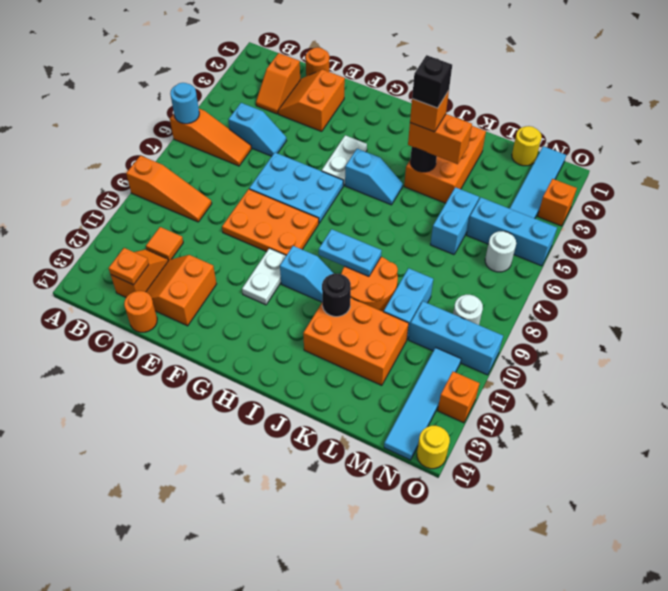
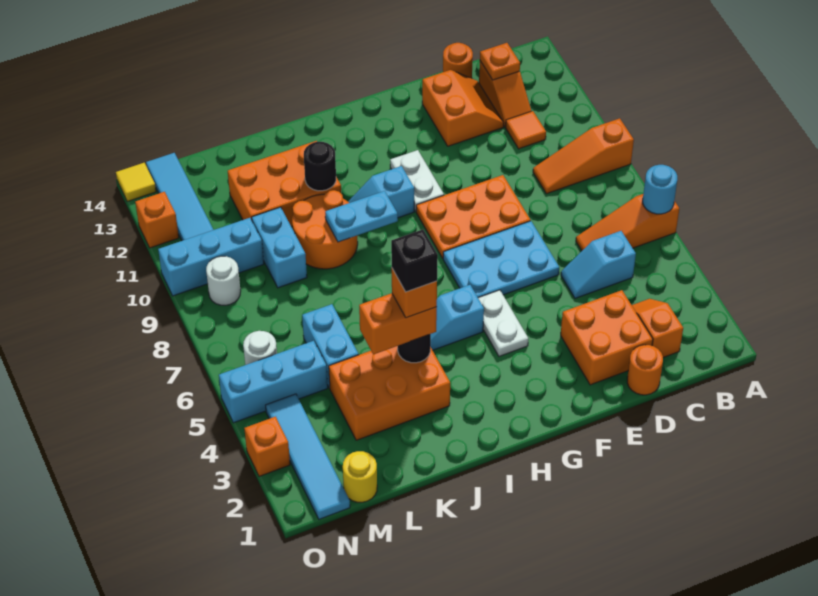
orange slope D2:E3 level 1 top E -> orange brick D2:E3 level 1
orange brick J2:K4 level 1 -> orange brick J3:L4 level 1
yellow round brick O14 level 1 -> yellow tile O14 level 1

